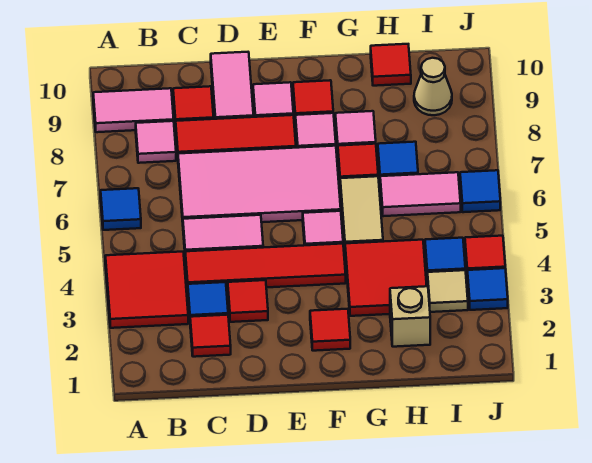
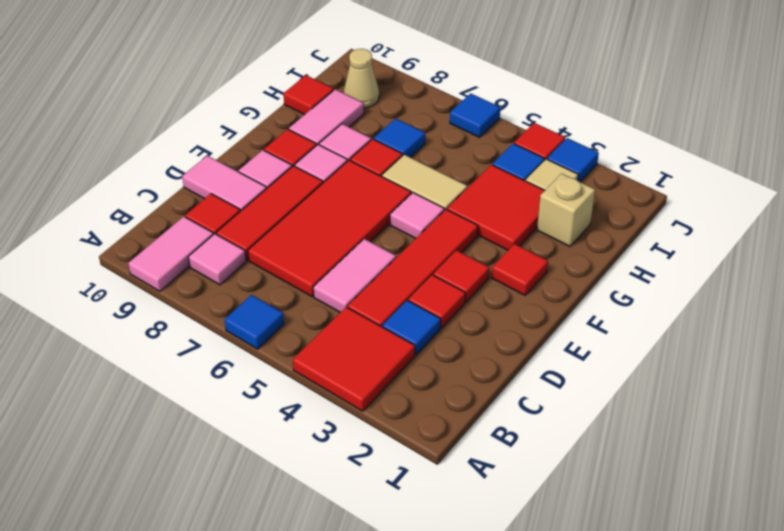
red tile C2 level 1 -> red tile E3 level 1
pink tile C6:F7 level 1 -> red tile C6:F7 level 1
pink tile H6:I6 level 1 -> pink tile G9:H9 level 1

